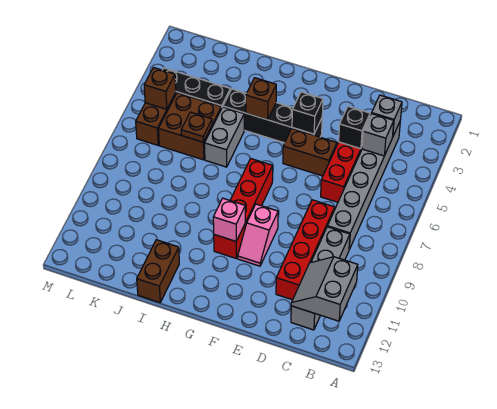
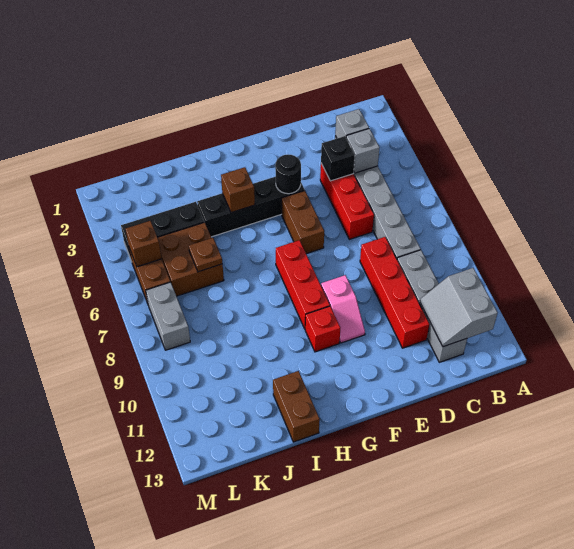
brown brick E5:F5 level 1 -> brown brick F5:F6 level 1
black brick F4 level 2 -> black round brick F4 level 2
pink brick G10 level 2 -> none
grey brick I5:I6 level 1 -> grey brick L7:L8 level 1

